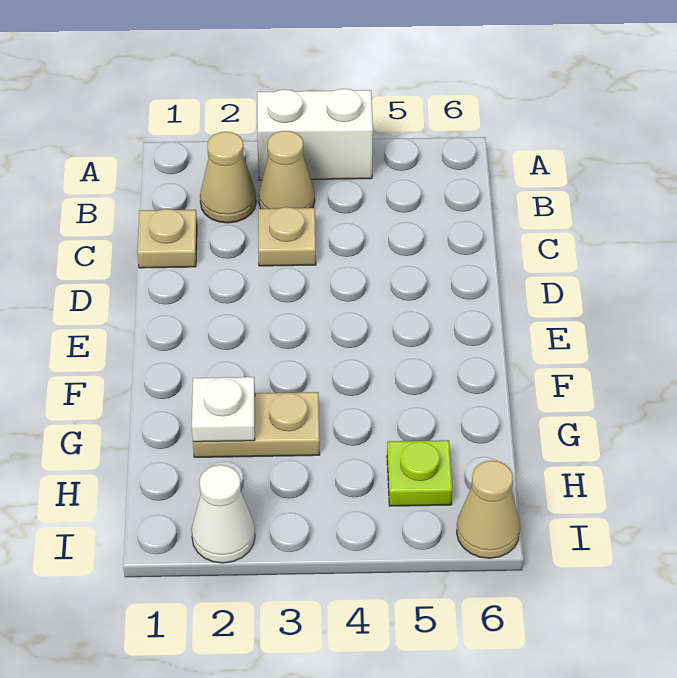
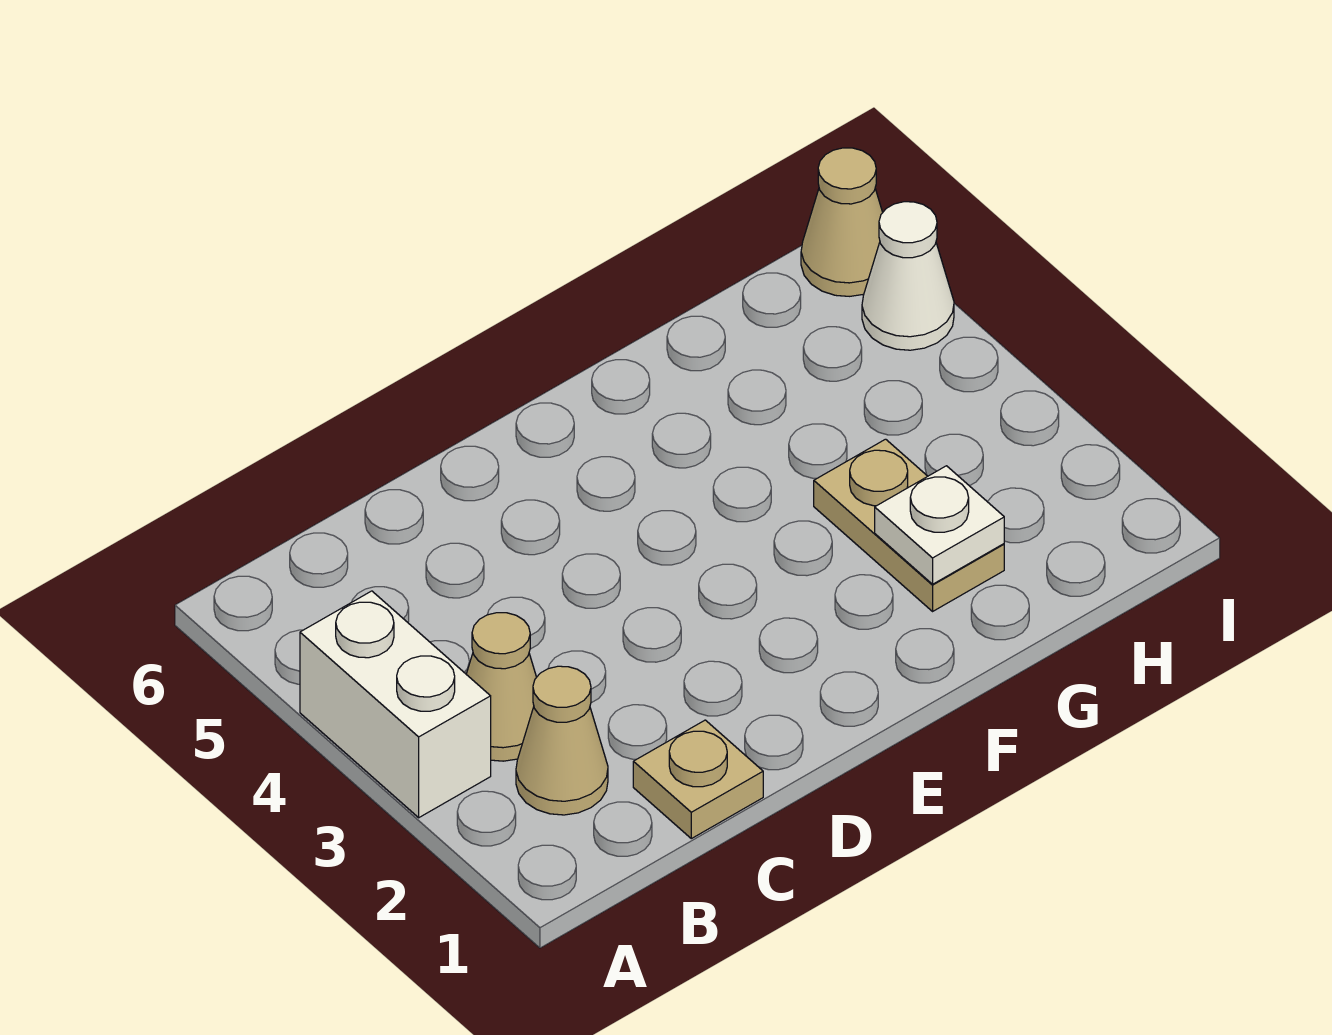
tan plate C3 level 1 -> none
lime plate H5 level 1 -> none
white cone I2 level 1 -> white cone I5 level 1

